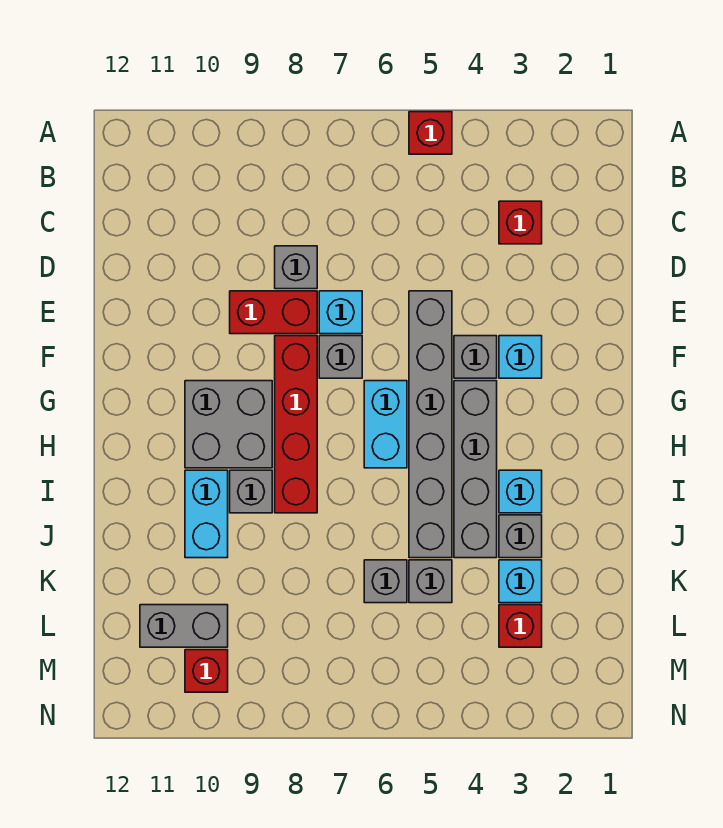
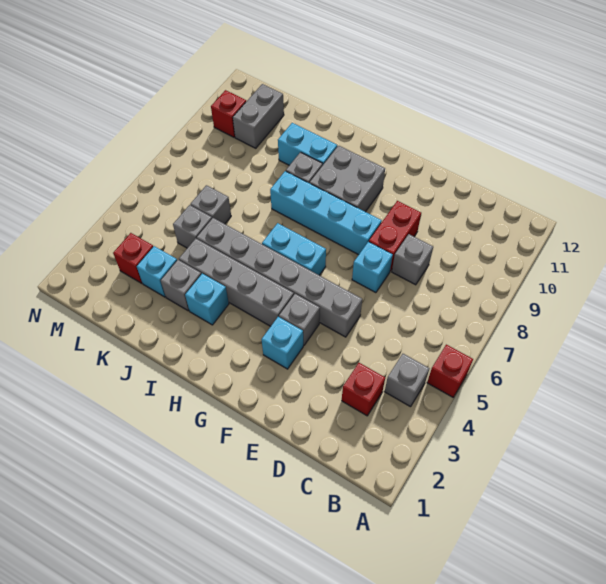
grey brick F7 level 1 -> grey brick B4 level 1
red brick F8:I8 level 1 -> cyan brick F8:I8 level 1

